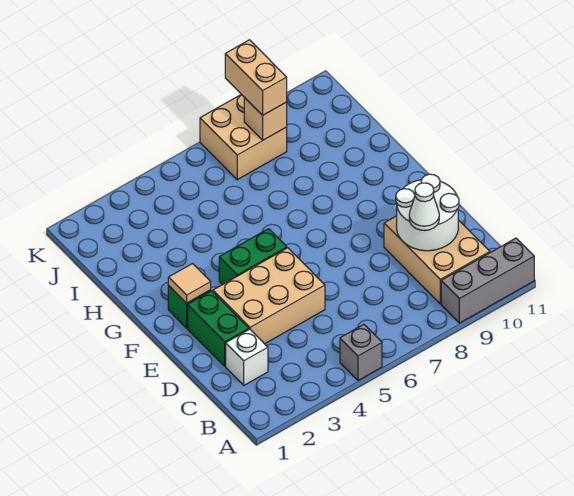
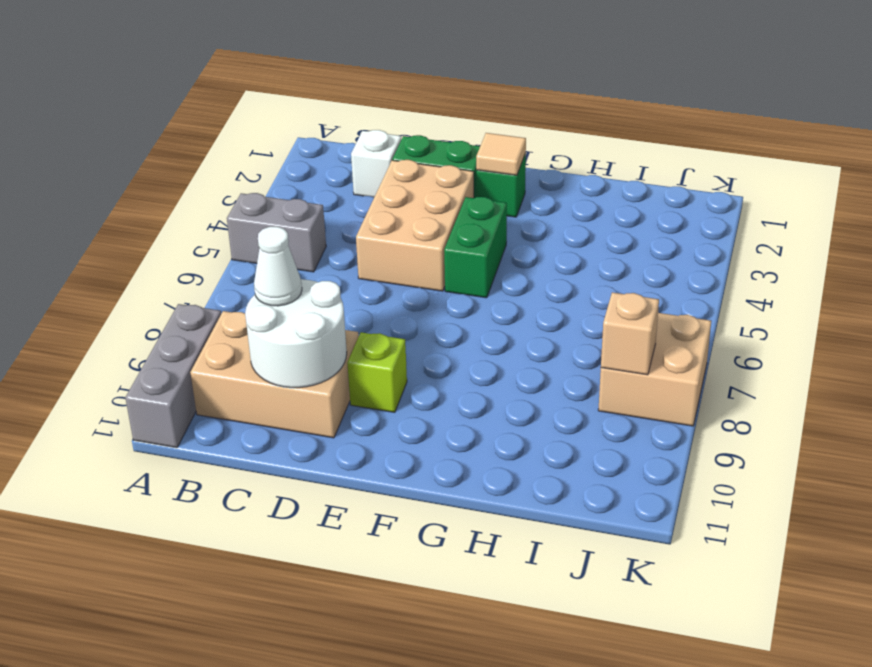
grey brick A5 level 1 -> grey brick A5:B5 level 1
none -> lime brick E9 level 1
tan brick J8:K8 level 3 -> none

